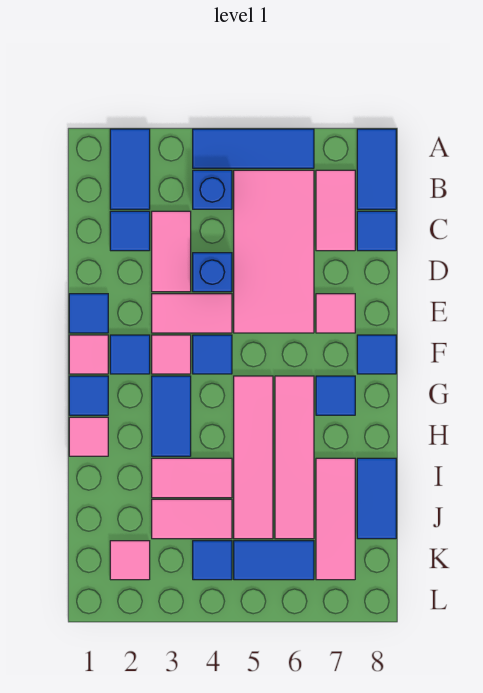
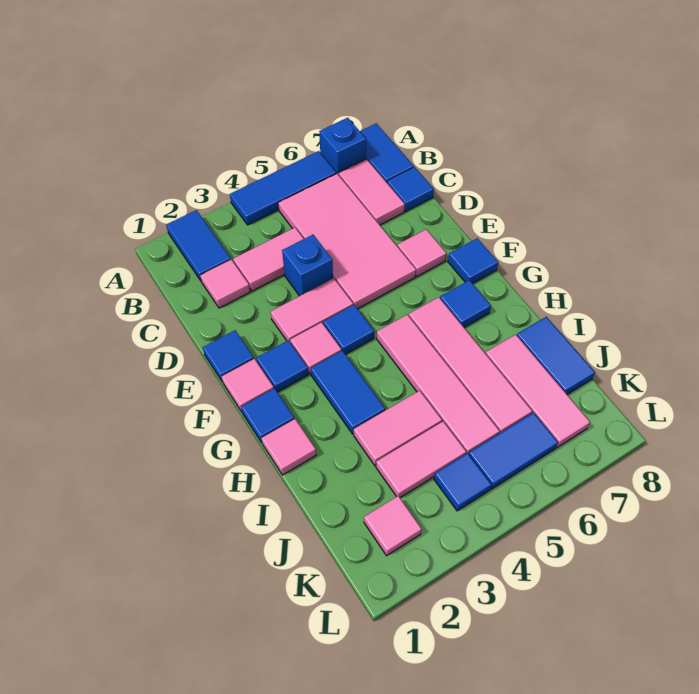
blue brick B4 level 1 -> blue brick A7 level 1
blue tile C2 level 1 -> pink tile C2 level 1
pink tile C3:D3 level 1 -> pink tile C3:C4 level 1

